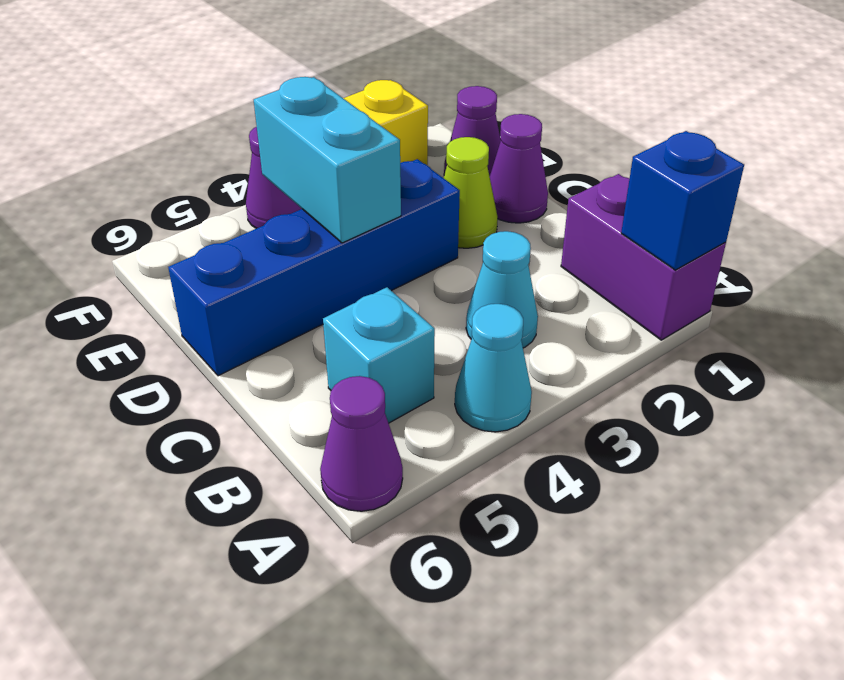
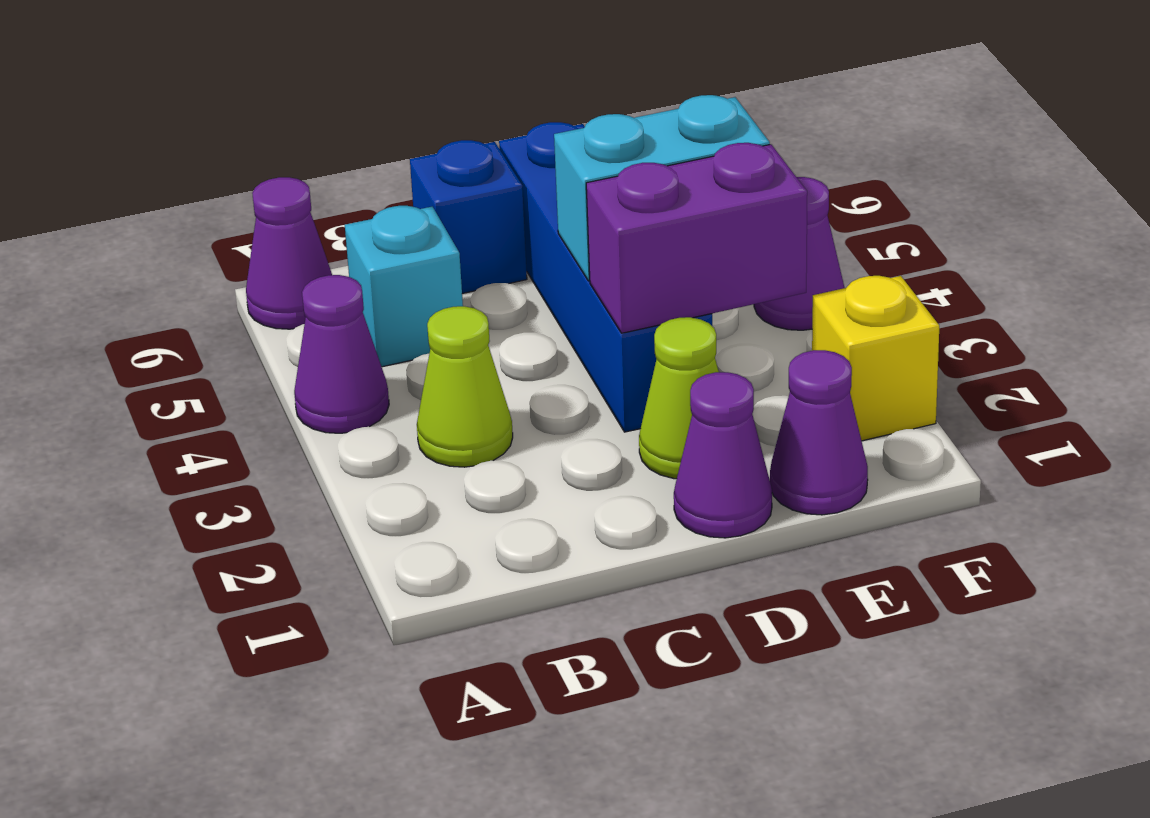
purple brick A1:B1 level 1 -> purple brick D3:E3 level 2
blue brick A1 level 2 -> blue brick C6 level 1
cyan cone A4 level 1 -> purple cone A4 level 1
cyan cone B3 level 1 -> lime cone B3 level 1

